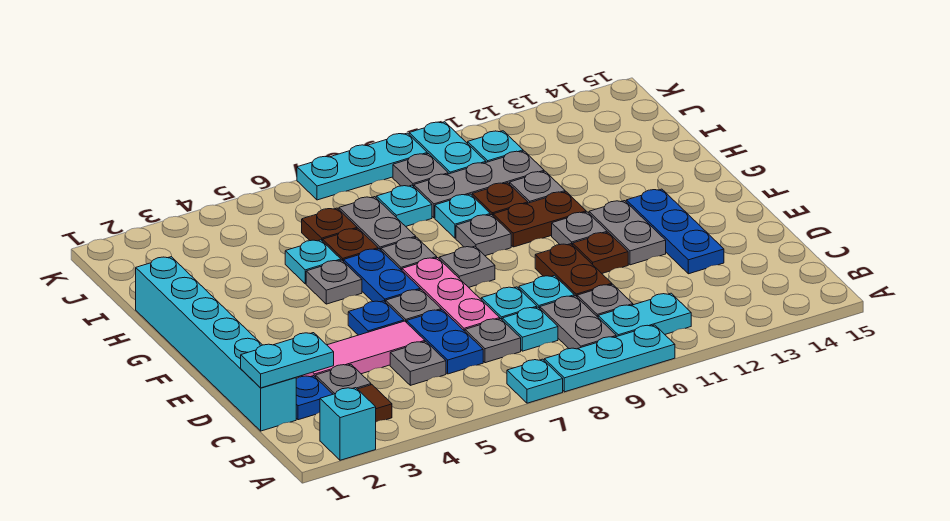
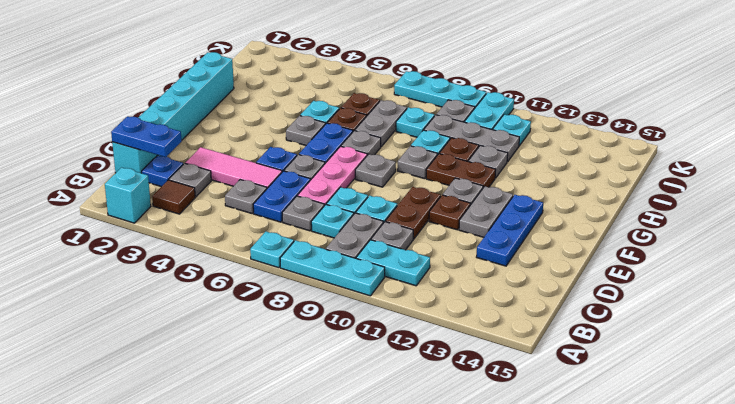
cyan plate C1:C2 level 2 -> blue plate C1:C2 level 2

